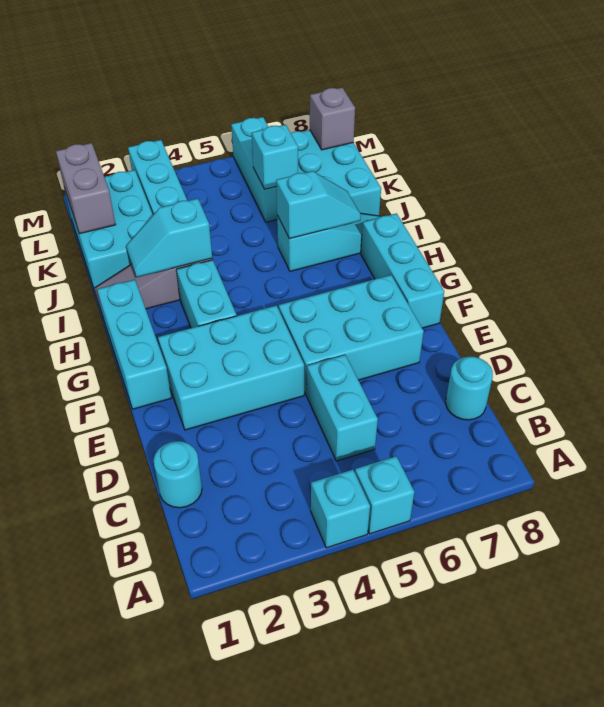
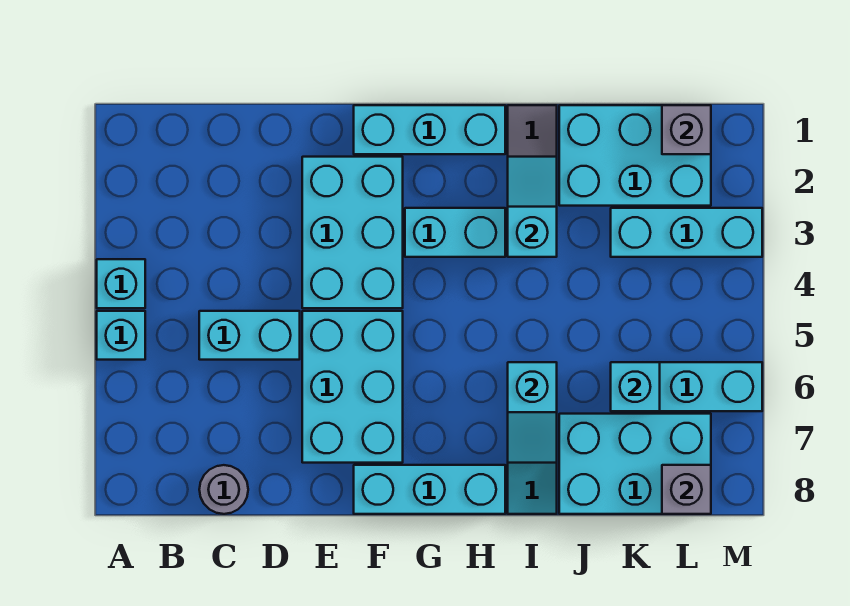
cyan round brick C1 level 1 -> none
cyan round brick C8 level 1 -> grey round brick C8 level 1
grey brick K1:L1 level 2 -> grey brick L1 level 2

